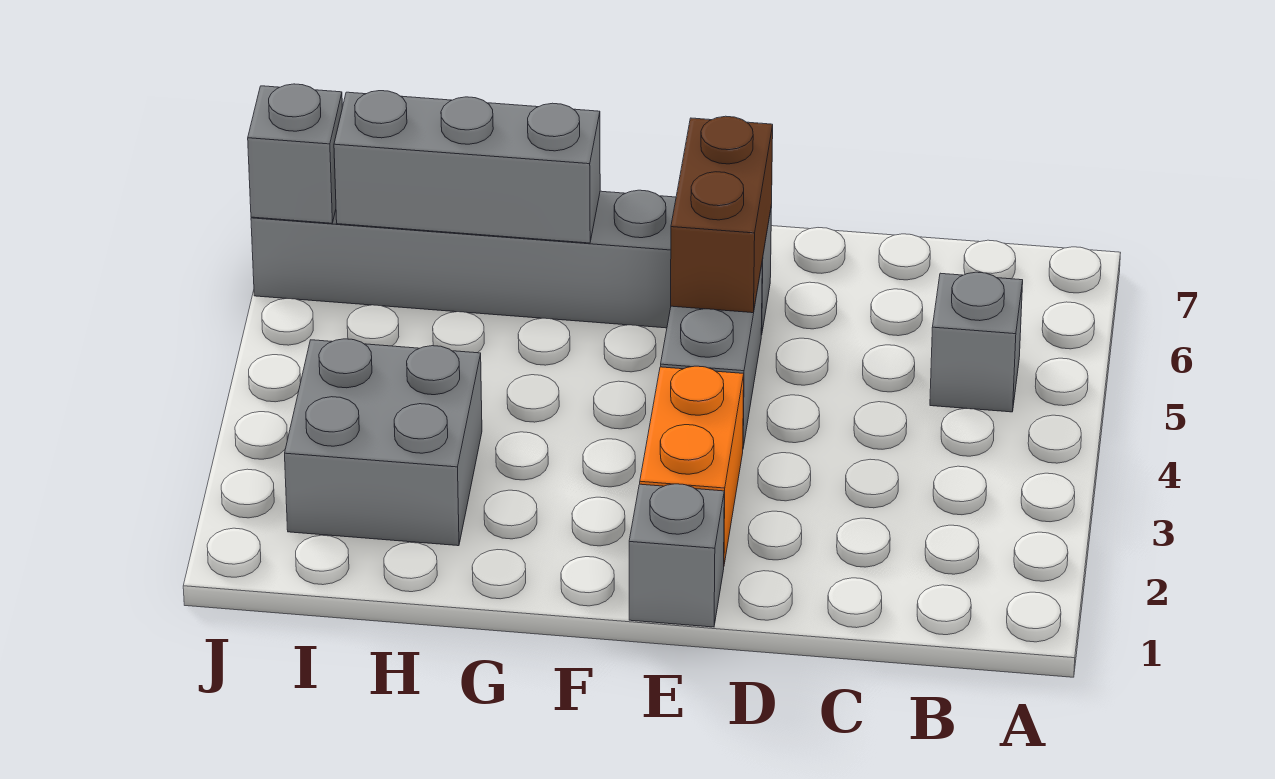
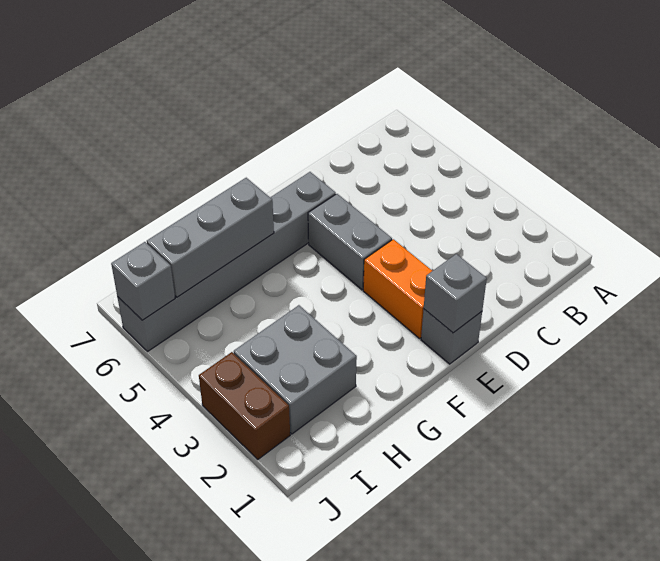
grey brick B5 level 1 -> grey brick E1 level 2
brown brick E5:E6 level 2 -> brown brick J2:J3 level 1

